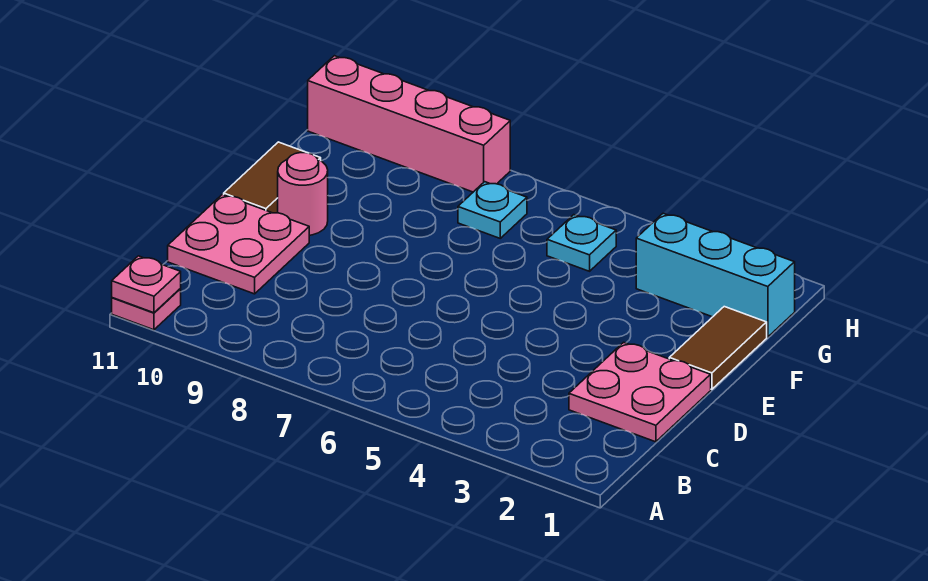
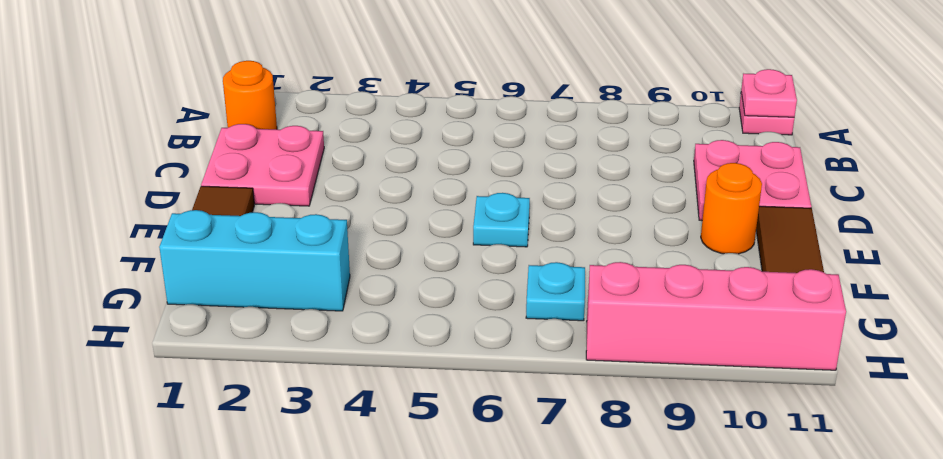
none -> orange round brick B1 level 1
pink round brick E10 level 1 -> orange round brick E10 level 1
cyan plate G5 level 1 -> cyan plate E6 level 1

